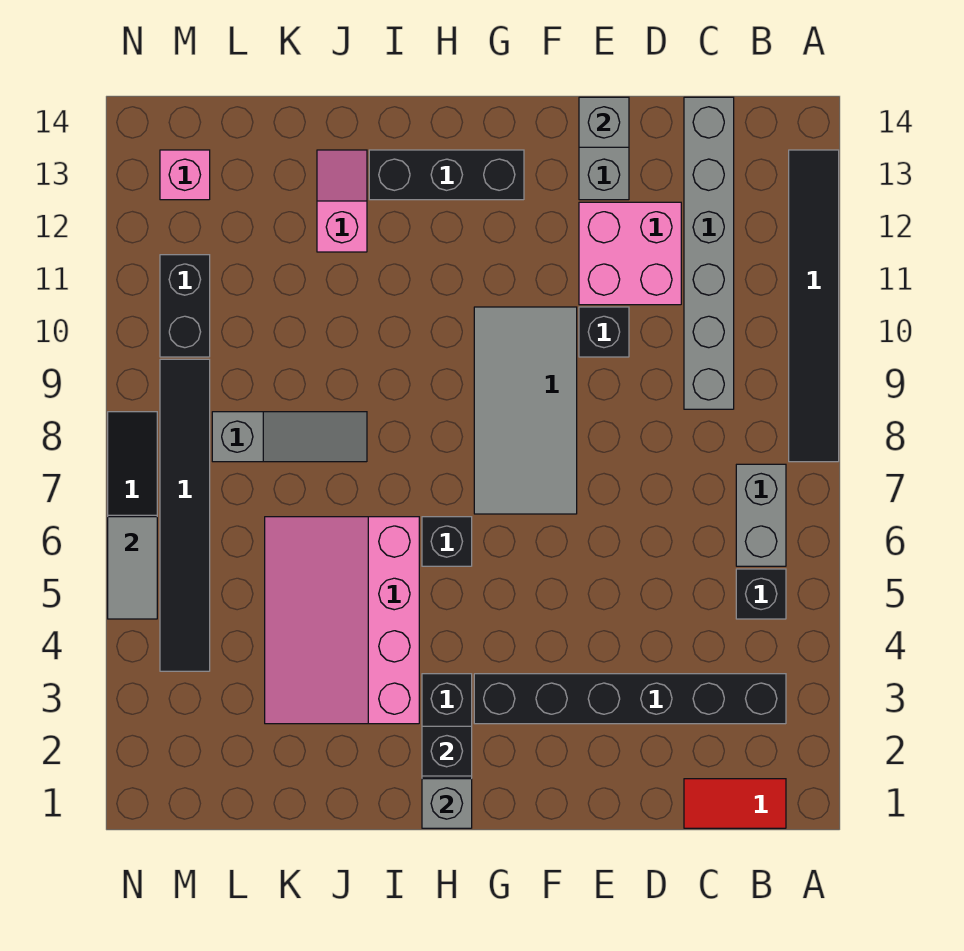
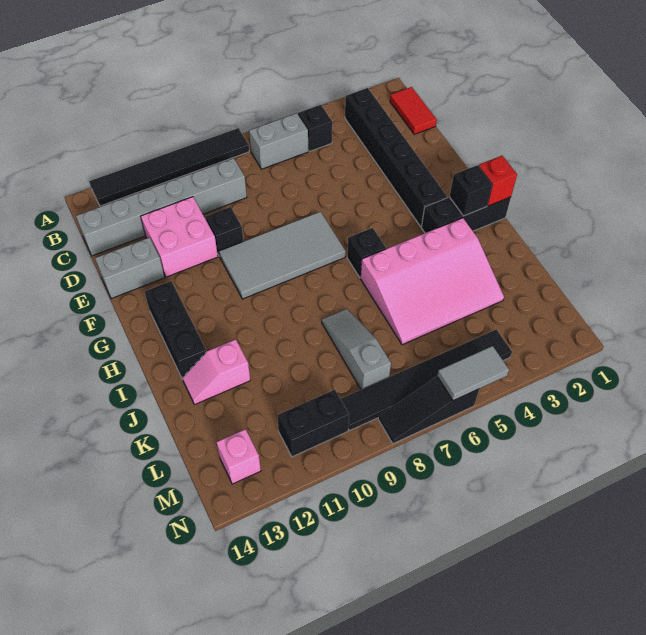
grey brick E14 level 2 -> none
grey brick H1 level 2 -> red brick H1 level 2

